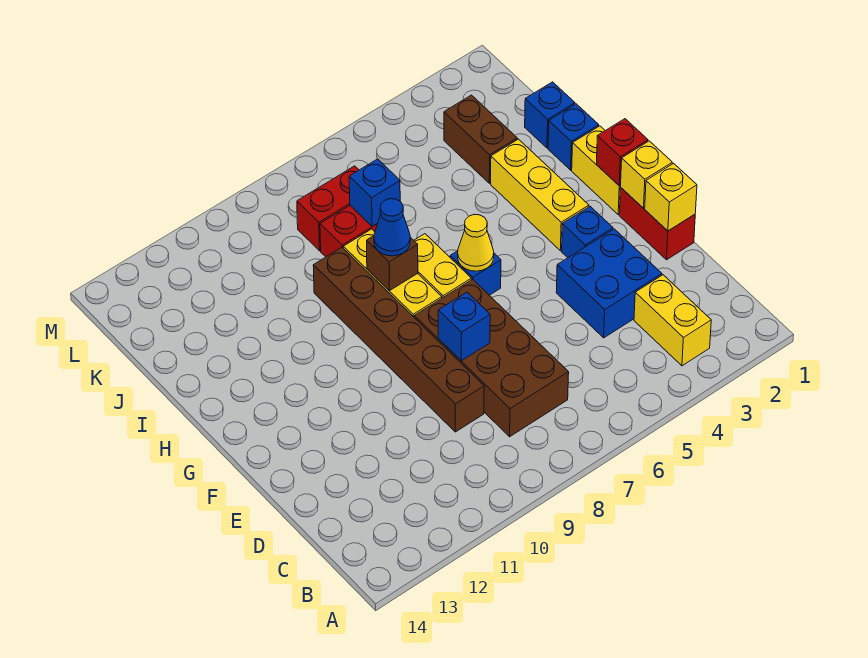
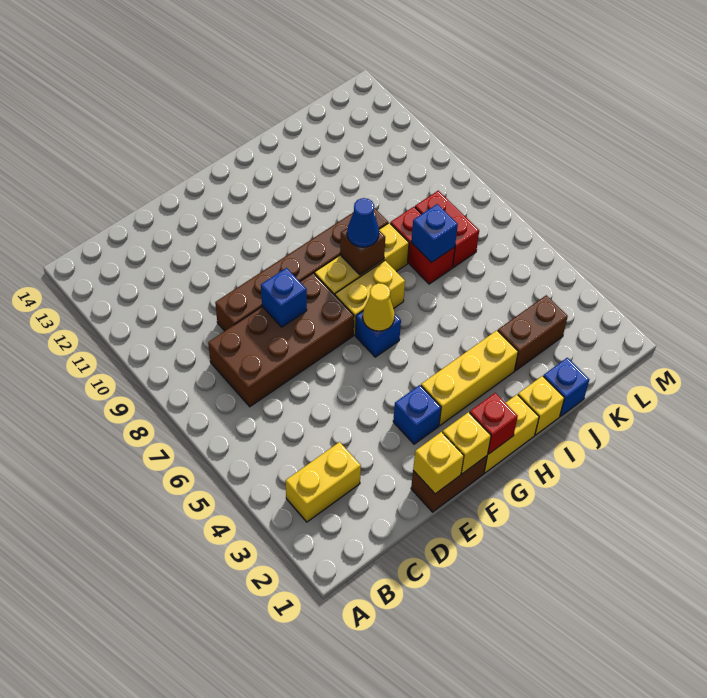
blue brick D3:E4 level 1 -> none
red brick E1:F1 level 1 -> brown brick E1:F1 level 1
blue brick I1 level 1 -> yellow brick I1 level 1

